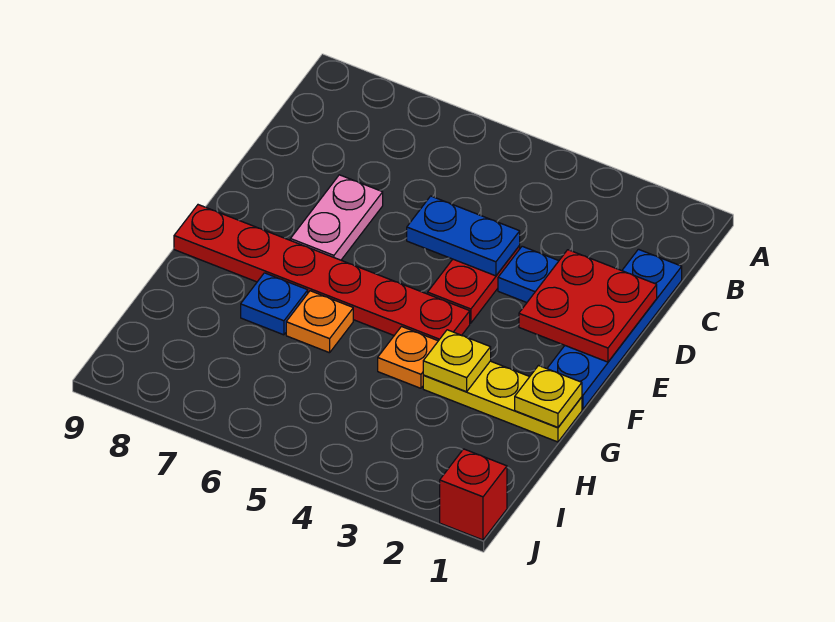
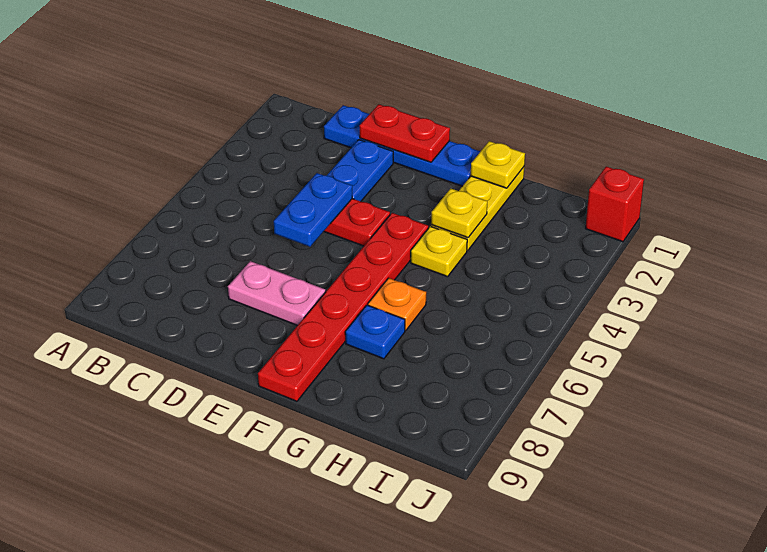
red plate D1:E2 level 2 -> red plate D1:E1 level 2
orange plate G4 level 1 -> yellow plate G4 level 1

